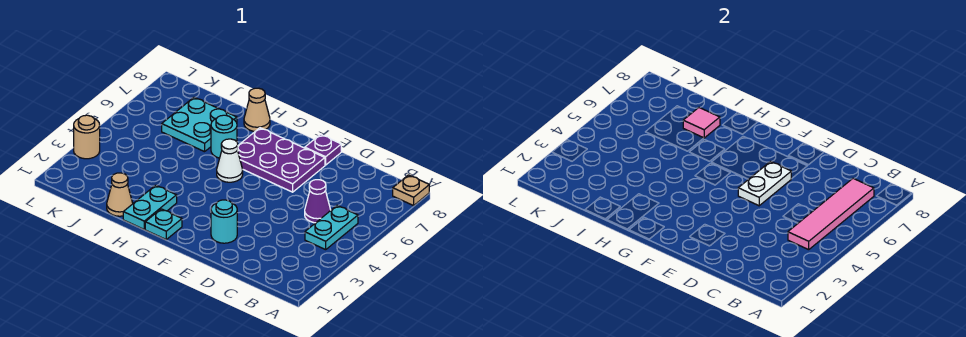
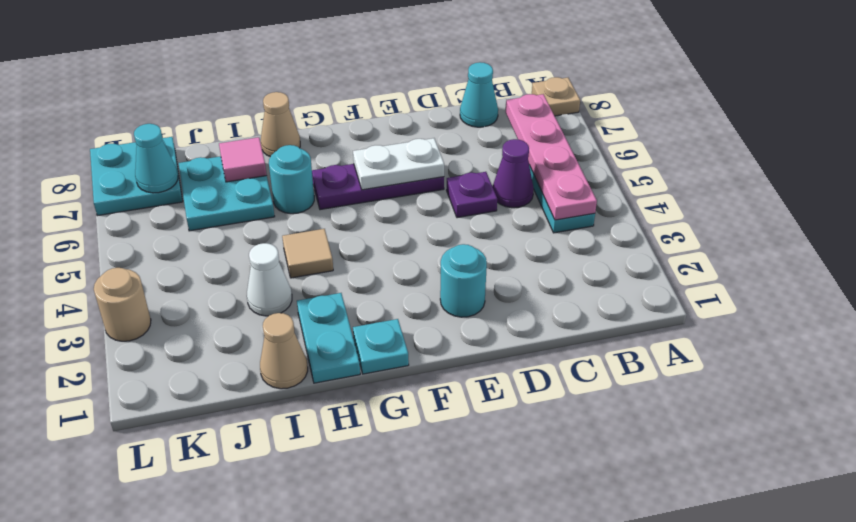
pink tile B4:B7 level 2 -> pink plate B4:B7 level 2
none -> cyan cone C8 level 1
white plate E5:E6 level 2 -> white plate E6:F6 level 2
purple plate E6:G7 level 1 -> purple plate E6:G6 level 1
purple plate E8 level 1 -> purple plate D5 level 1
white cone G5 level 1 -> white cone I3 level 1
none -> tan tile H4 level 1
none -> cyan plate K7:L8 level 1
none -> cyan cone K7 level 2

